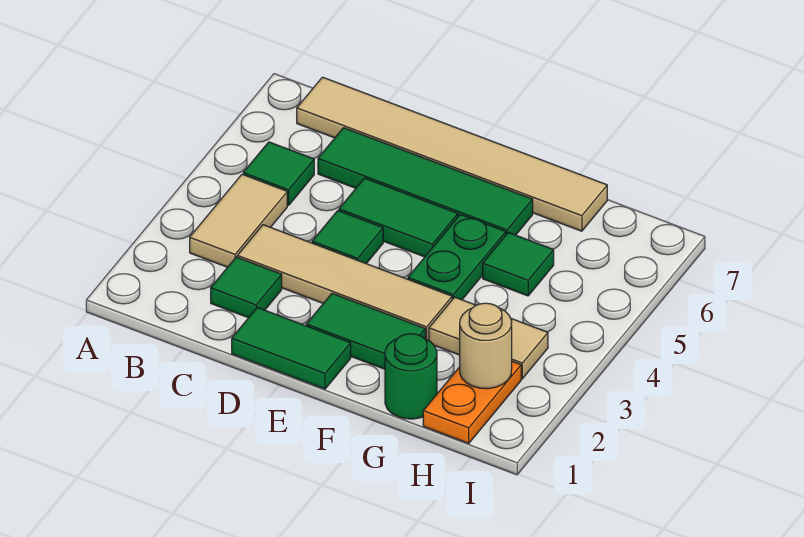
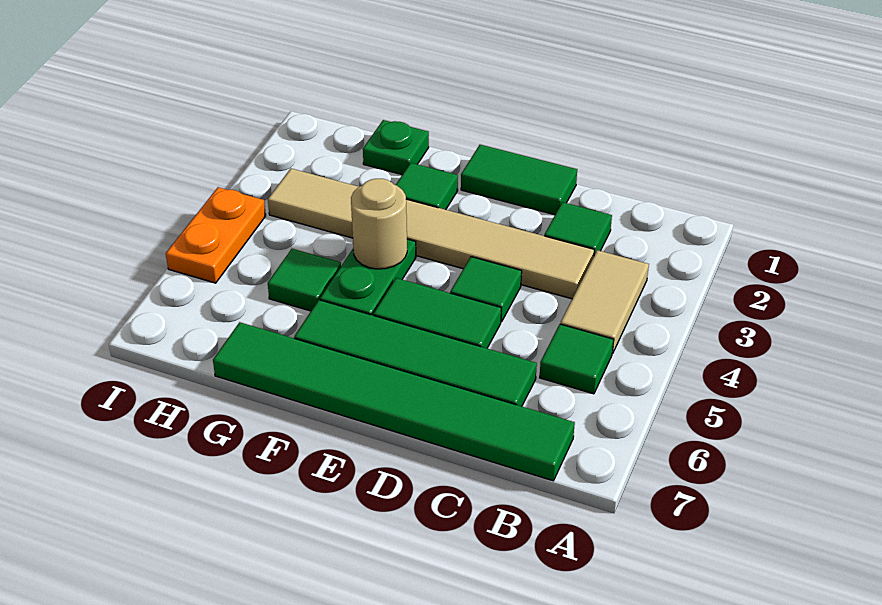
tan tile B7:G7 level 1 -> green tile B7:G7 level 1
green tile E2:F2 level 1 -> green tile F2 level 1
green round brick G1 level 1 -> green plate G1 level 1
orange plate H1:H2 level 1 -> orange plate I4:I5 level 1
tan round brick H2 level 2 -> tan round brick F4 level 2

